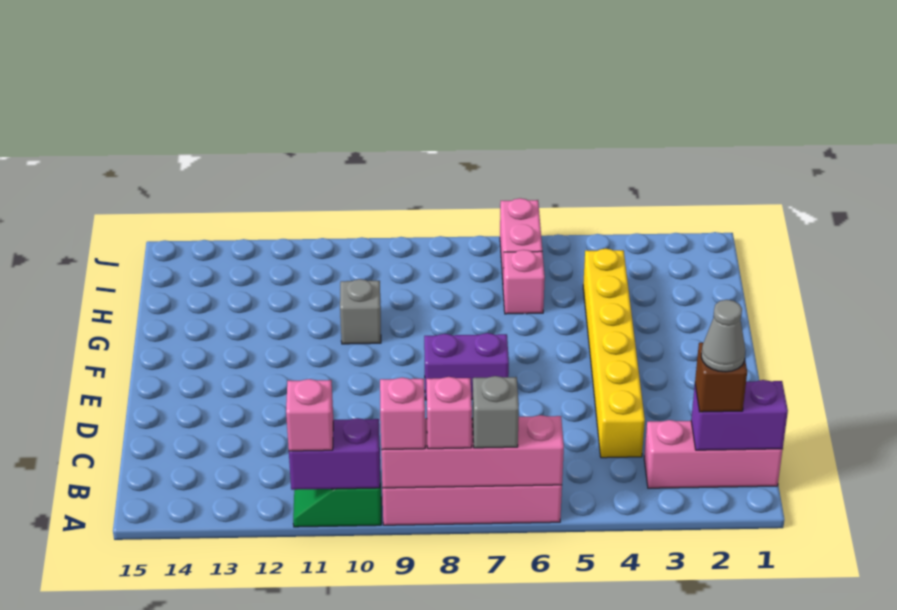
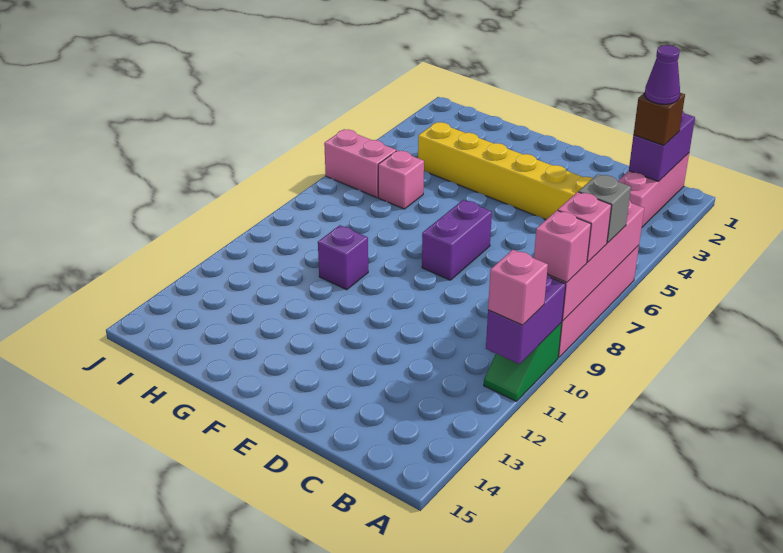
grey cone B2 level 4 -> purple cone B2 level 4
grey brick G10 level 1 -> purple brick G10 level 1

